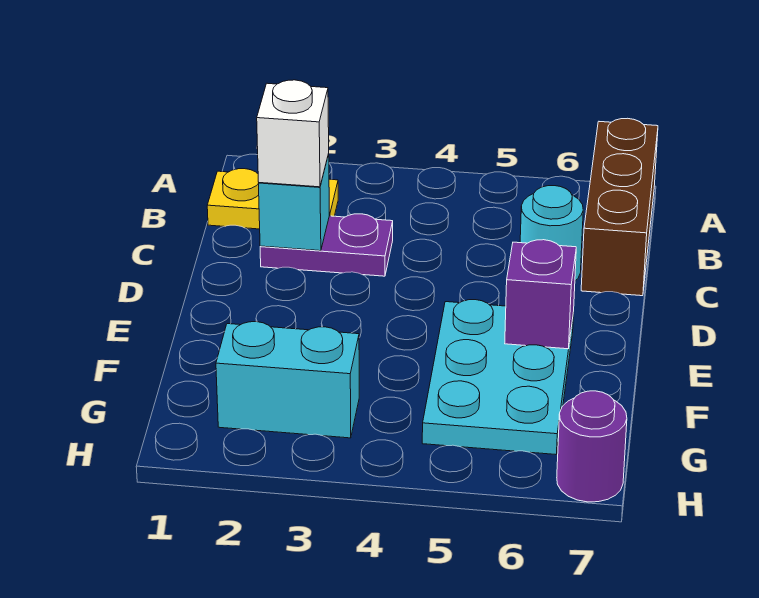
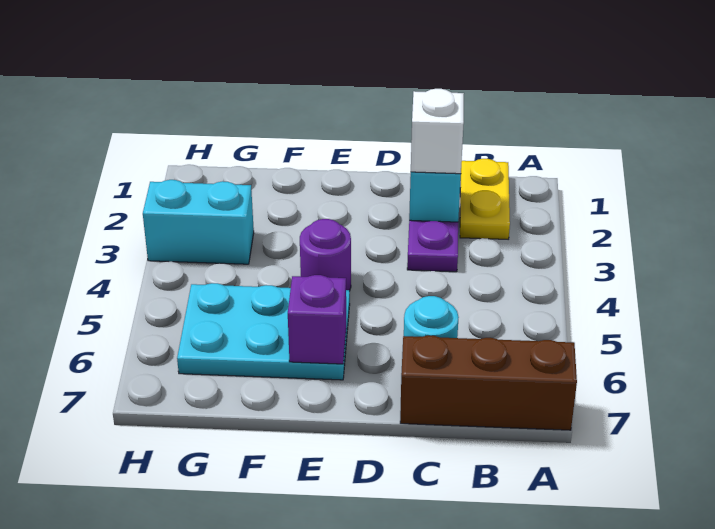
cyan brick G2:G3 level 1 -> cyan brick G3:H3 level 1
purple round brick H7 level 1 -> purple round brick E4 level 1

